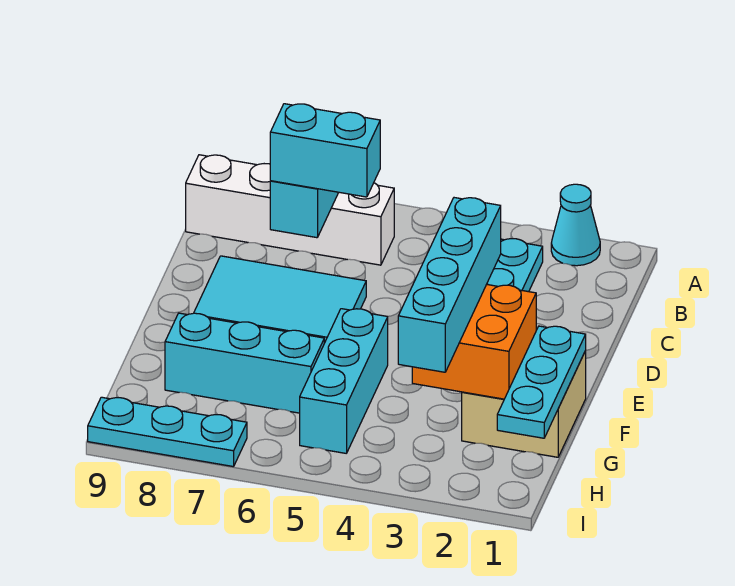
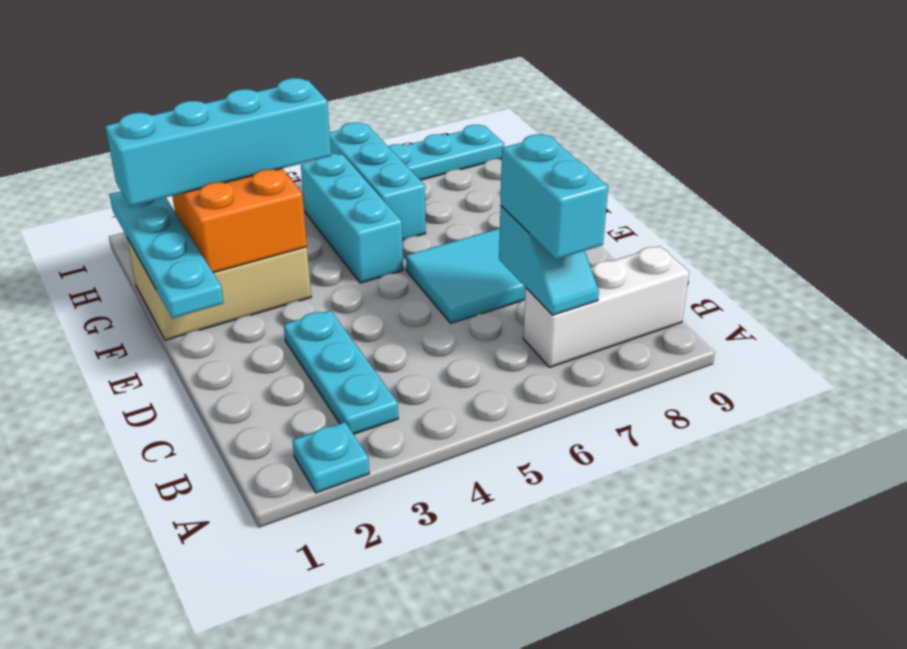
cyan cone A2 level 1 -> cyan plate A2 level 1
white brick B6:B9 level 1 -> white brick B7:B9 level 1
cyan brick C6:C7 level 3 -> cyan brick B7:C7 level 3
cyan brick E3:H3 level 3 -> cyan brick G1:G4 level 3
tan brick F1:G2 level 1 -> tan brick F1:G3 level 1
cyan plate F1:H1 level 2 -> cyan plate E1:H1 level 2
cyan brick G6:G8 level 1 -> cyan brick G6:I6 level 1

